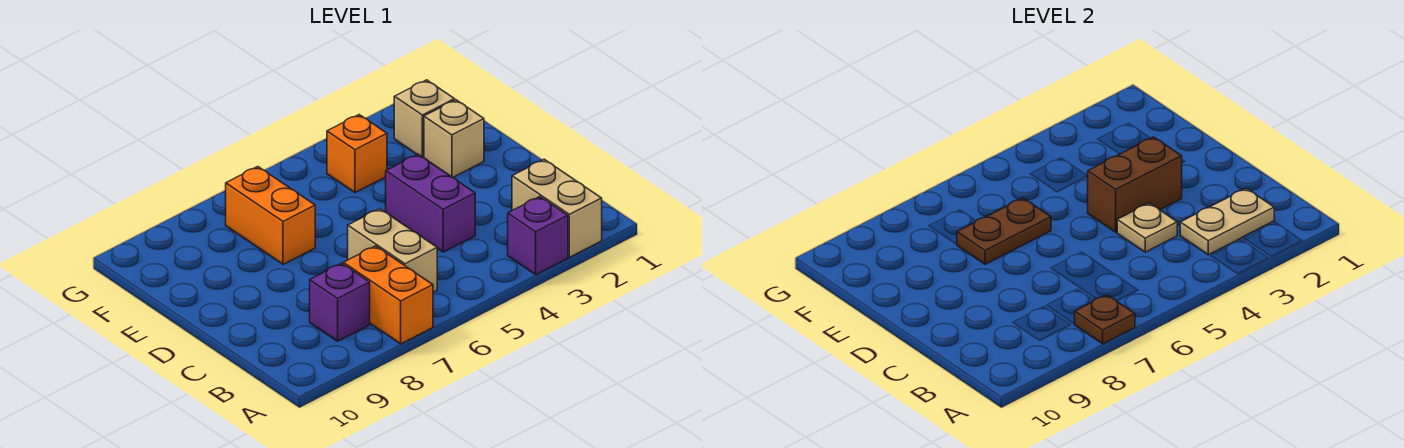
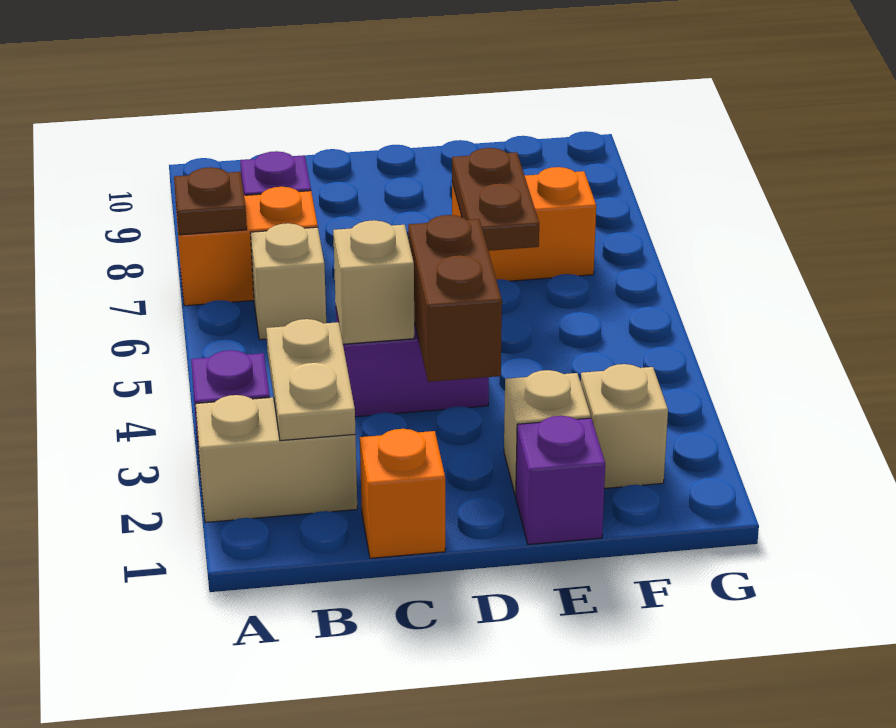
tan brick B6:C6 level 1 -> tan brick B6 level 1
tan plate C4 level 2 -> tan brick C4 level 2
none -> purple brick E1 level 1
orange brick F4 level 1 -> orange brick C1 level 1

